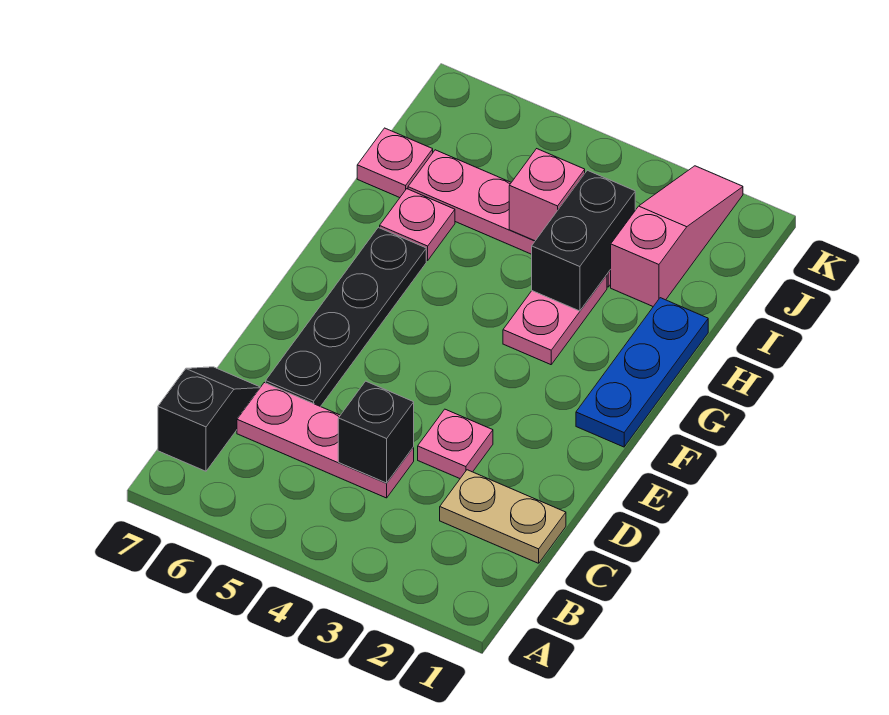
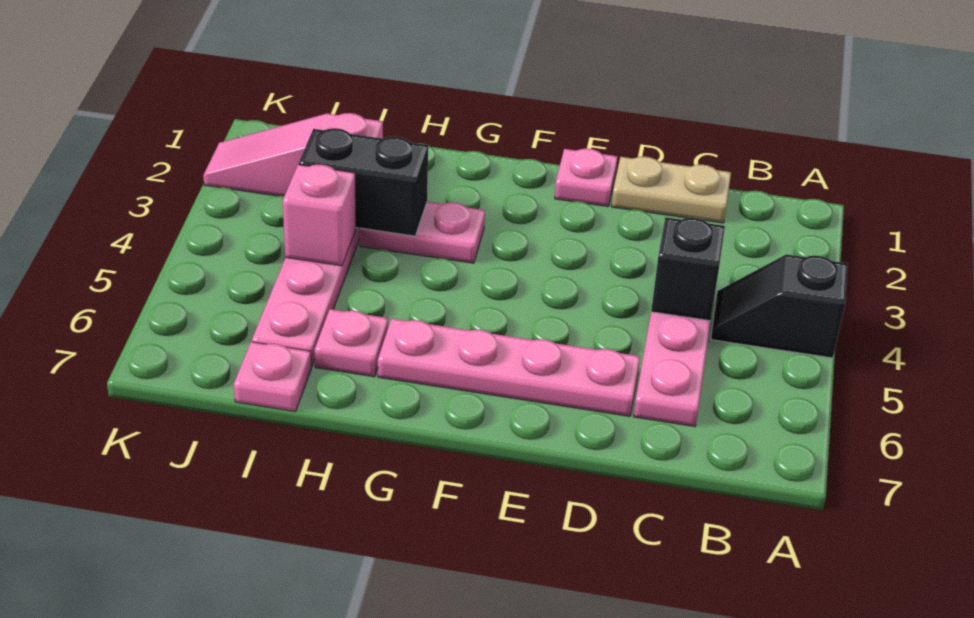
black slope B7:C7 level 1 top B -> black slope A4:B4 level 1 top A
tan plate C1:C2 level 1 -> tan plate C1:D1 level 1
pink plate D3 level 1 -> pink plate E1 level 1
black plate D6:G6 level 1 -> pink plate D6:G6 level 1
blue plate F1:H1 level 1 -> none

